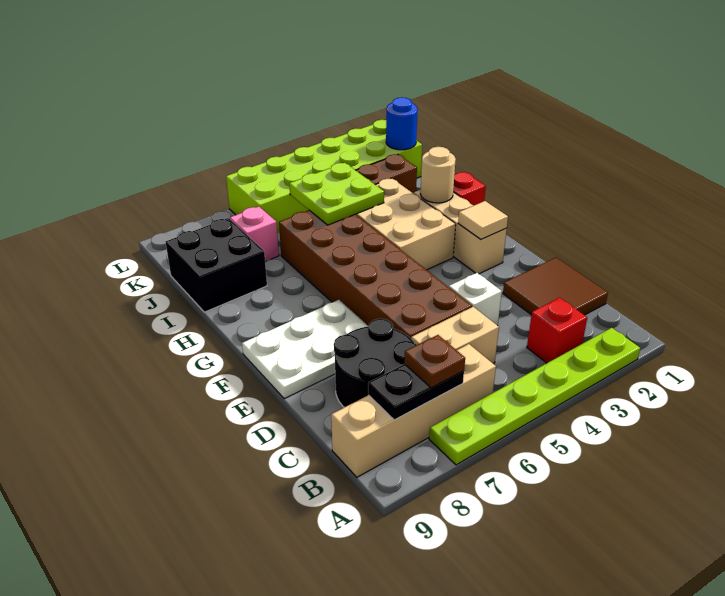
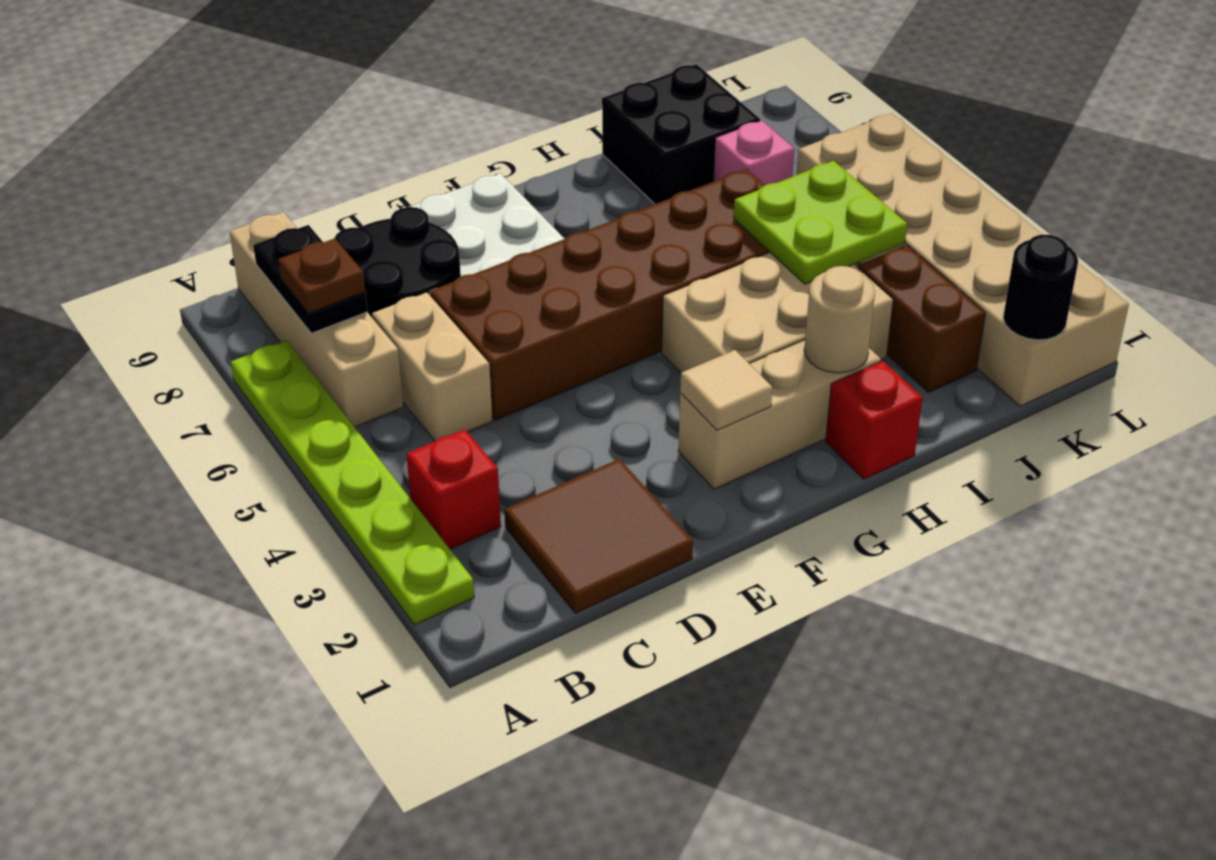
white brick D4 level 1 -> none
lime brick K1:L6 level 1 -> tan brick K1:L6 level 1
blue round brick K1 level 2 -> black round brick K1 level 2

